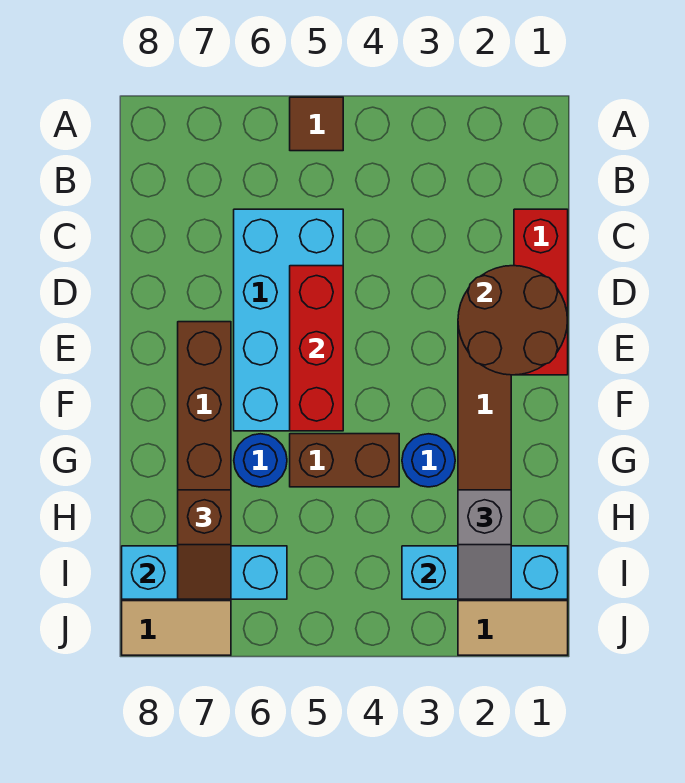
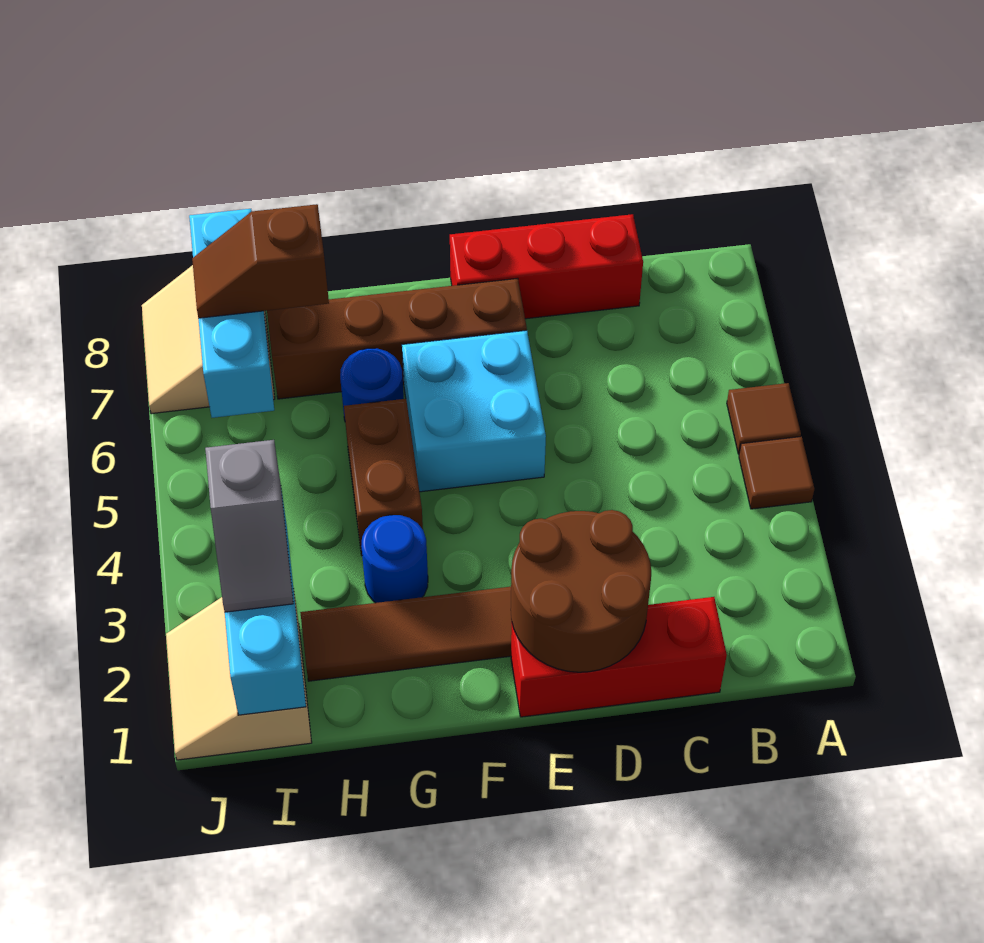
none -> brown tile A4 level 1
cyan brick C5:F6 level 1 -> cyan brick E5:F6 level 1
red brick D5:F5 level 2 -> red brick C8:E8 level 1
grey slope H2:I2 level 3 top H -> grey slope I2:I3 level 3 top 3

